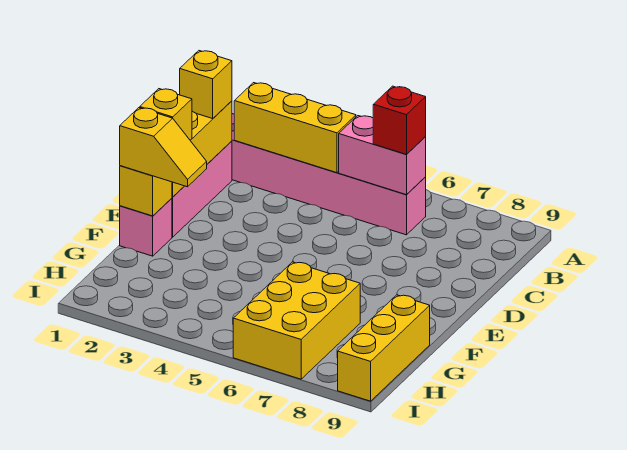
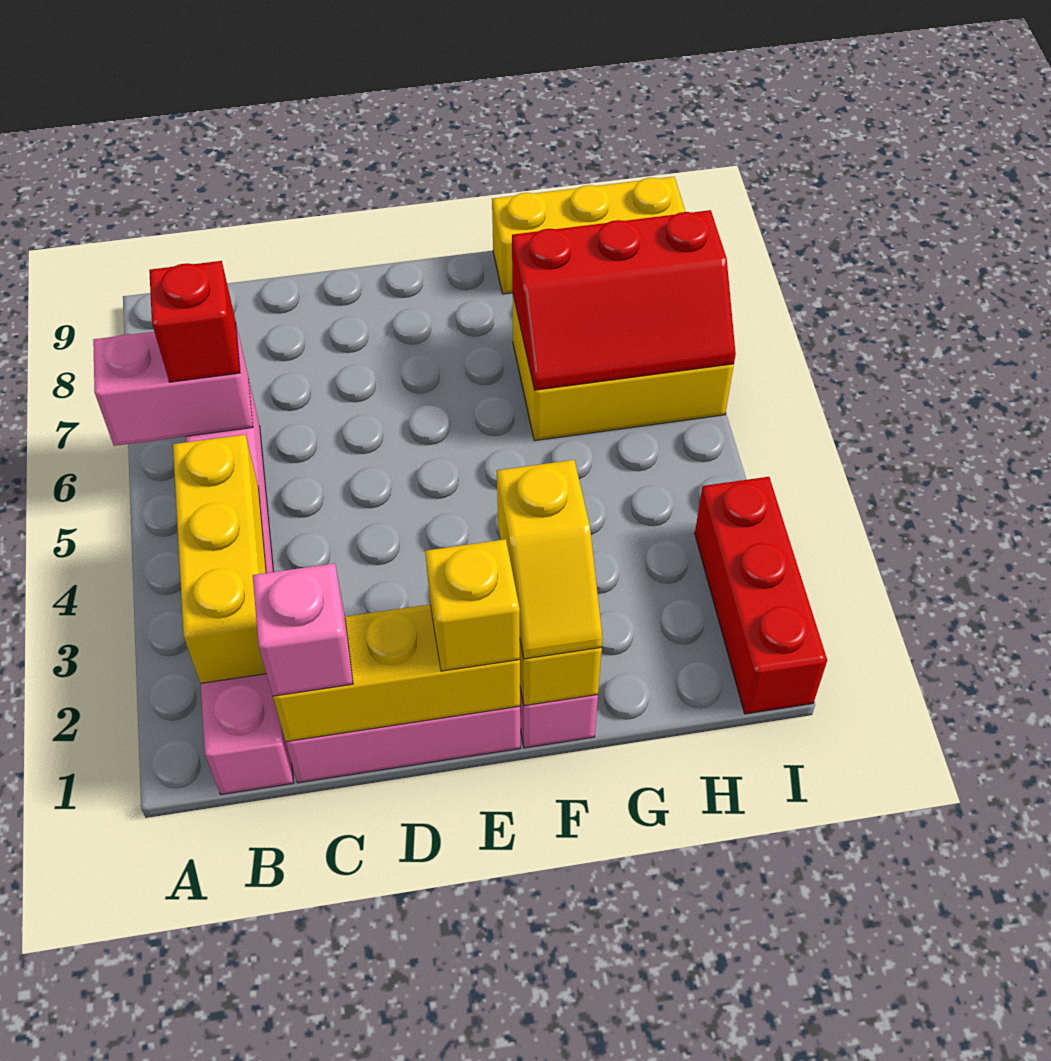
pink brick B5:B6 level 2 -> pink brick A6:B6 level 2
yellow brick C1 level 3 -> pink brick C1 level 3
yellow slope F1:F2 level 3 top 1 -> yellow slope F1:F2 level 3 top 2
none -> red slope G6:I7 level 2 top 7
none -> red brick I1:I3 level 1

